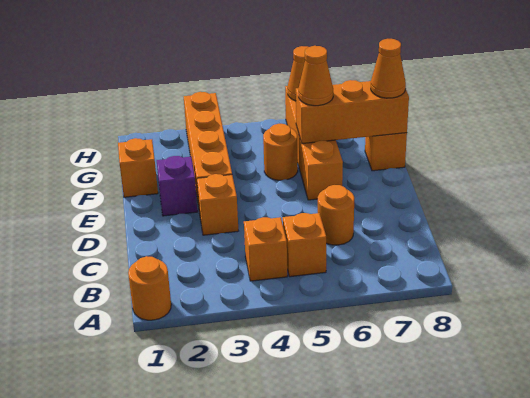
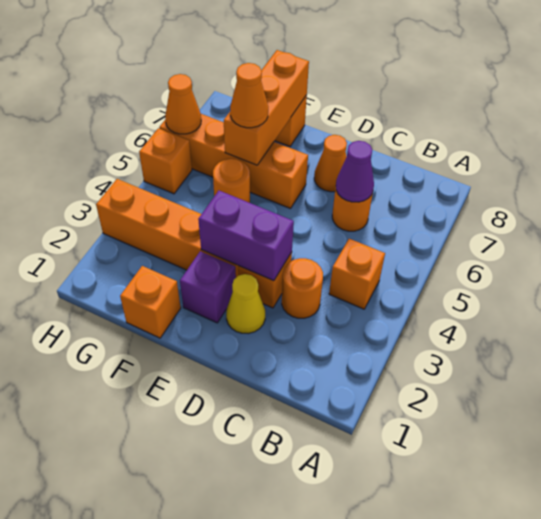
orange round brick A1 level 1 -> orange round brick C3 level 1
orange brick B5 level 1 -> orange brick H5 level 1
none -> purple cone C6 level 2
none -> yellow cone D2 level 1
none -> purple brick D3:E3 level 2
orange cone F8 level 3 -> orange cone D7 level 1

